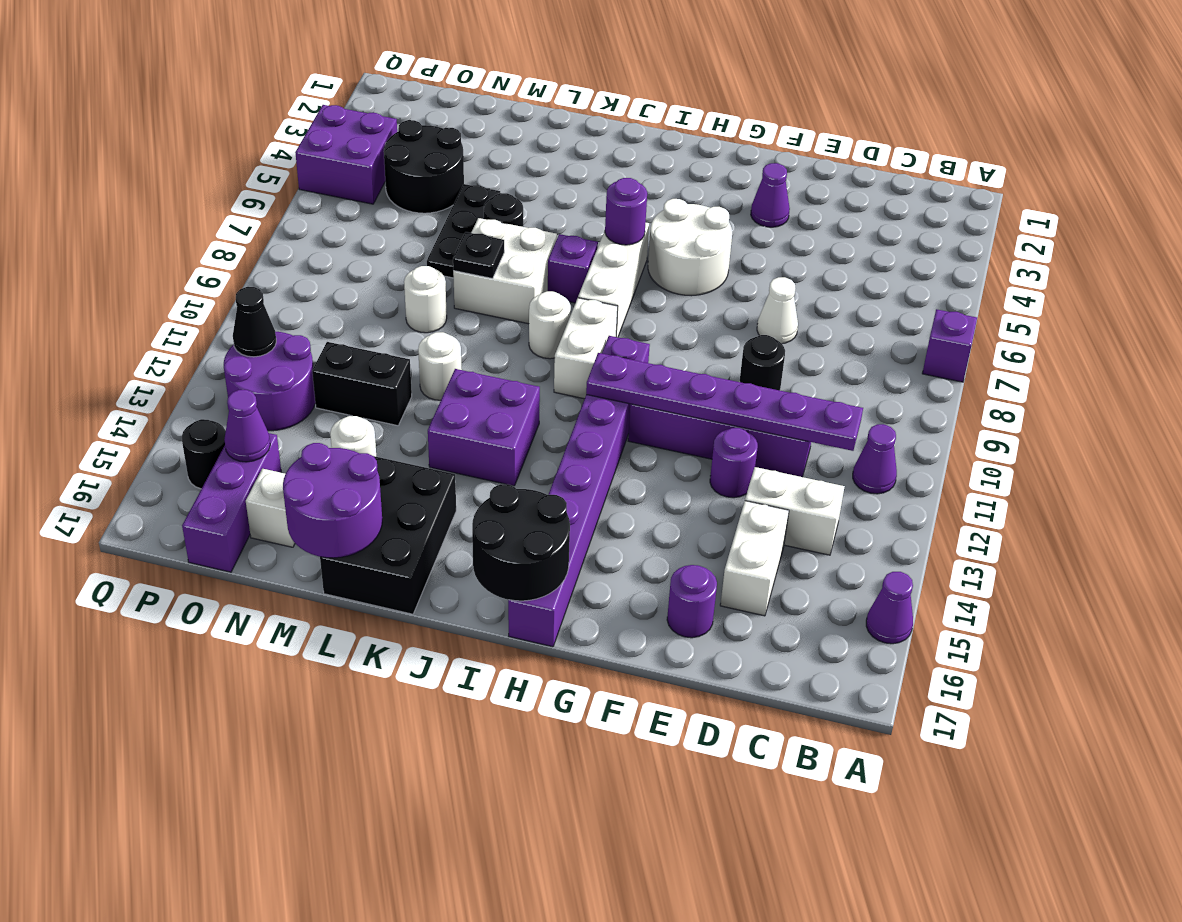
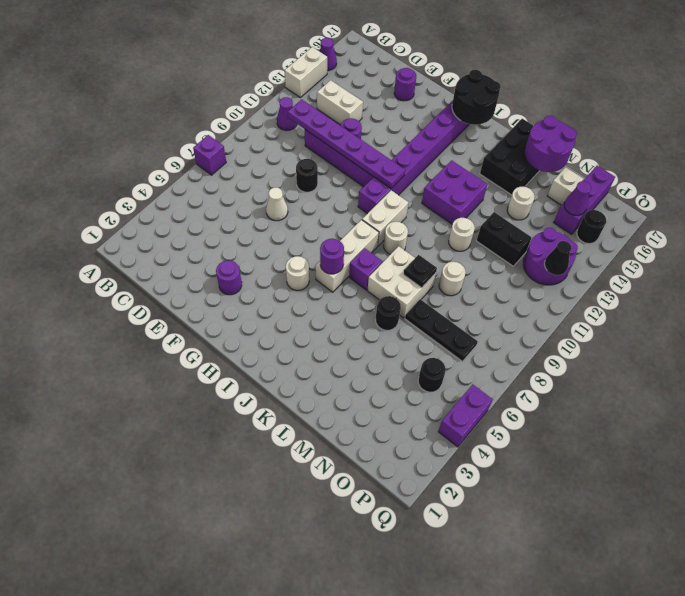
white brick D14:D15 level 1 -> white brick A13:A14 level 1
purple cone F3 level 1 -> purple round brick F3 level 1
white round brick G5:H6 level 1 -> white round brick H5 level 1
black plate M5:M7 level 1 -> black plate M7:O7 level 1
black round brick N4:O5 level 1 -> black round brick O5 level 1
purple brick P4:Q5 level 1 -> purple brick Q4:Q5 level 1

